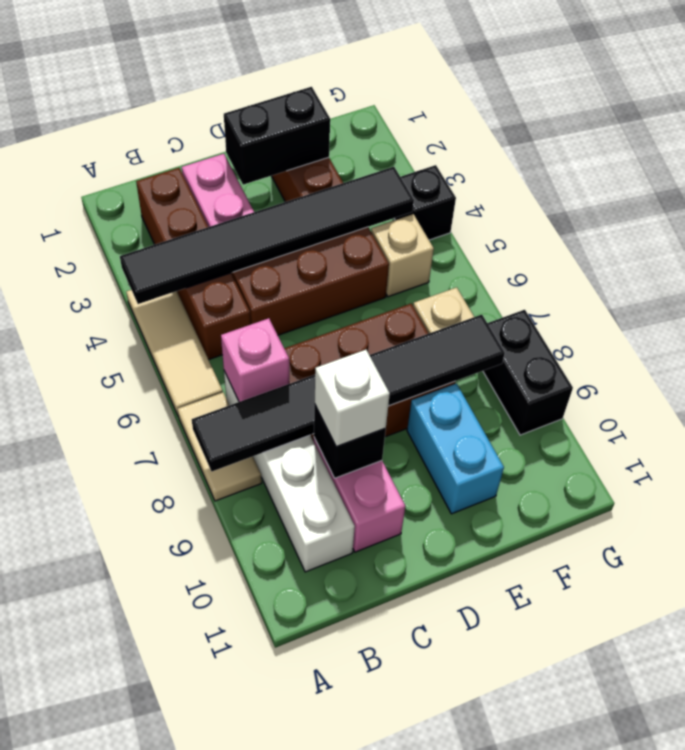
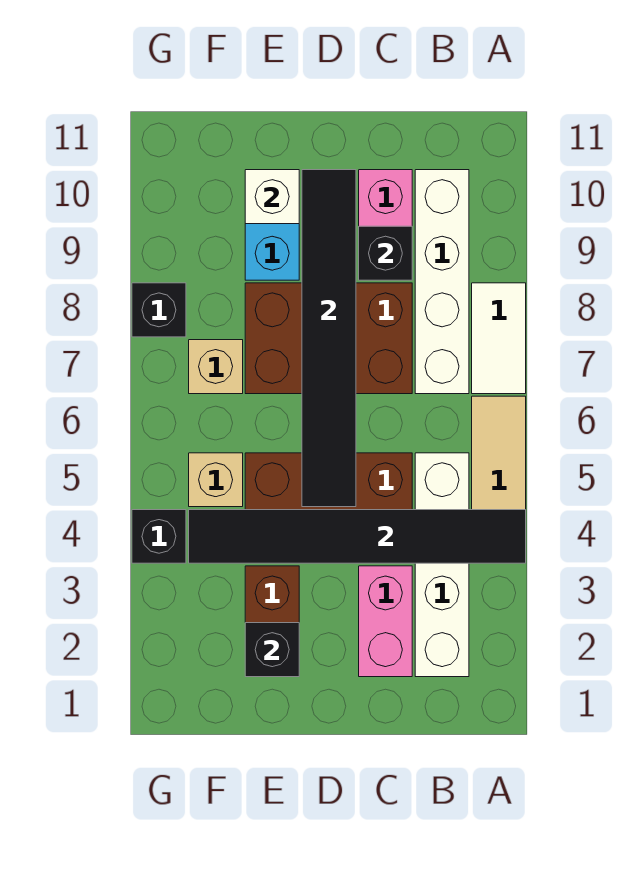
tan tile A7:A8 level 1 -> white tile A7:A8 level 1
black tile A8:F8 level 2 -> black tile D5:D10 level 2
brown brick B2:B5 level 1 -> white brick B2:B5 level 1
pink brick B7 level 2 -> none
white brick C9 level 3 -> white brick E10 level 2
black brick D2:E2 level 2 -> black brick E2 level 2
black brick G8:G9 level 1 -> black brick G8 level 1

